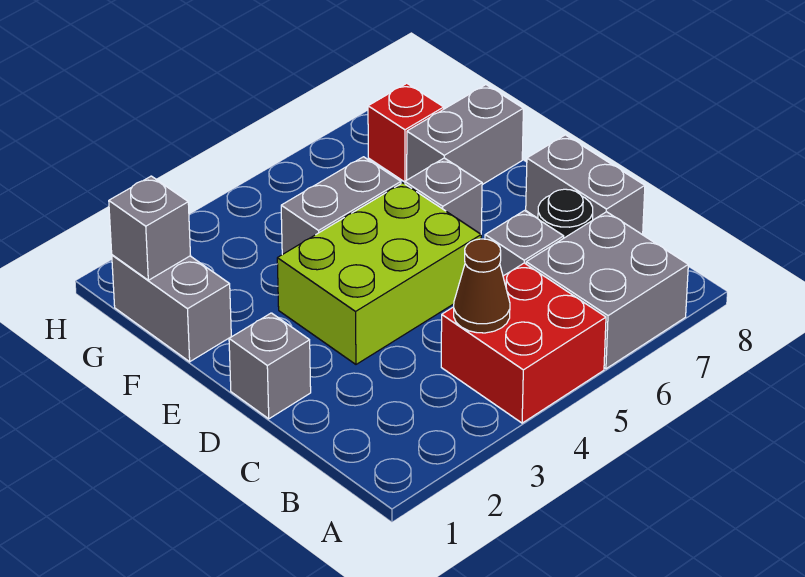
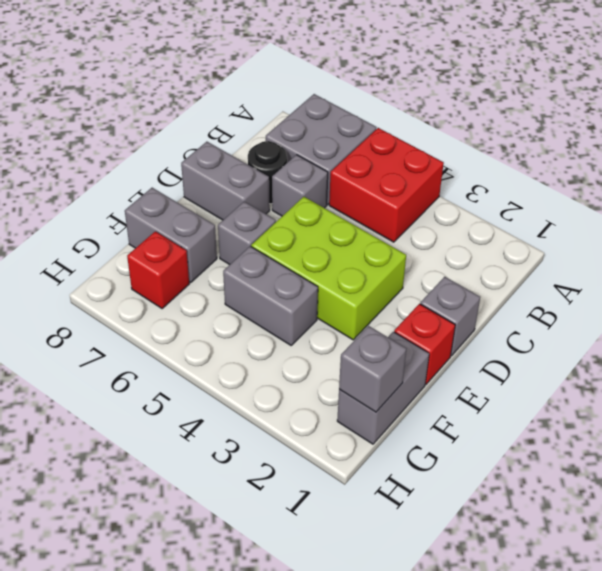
brown cone B4 level 2 -> none
grey brick C8:D8 level 1 -> grey brick D7:D8 level 1
none -> red brick E1 level 1

